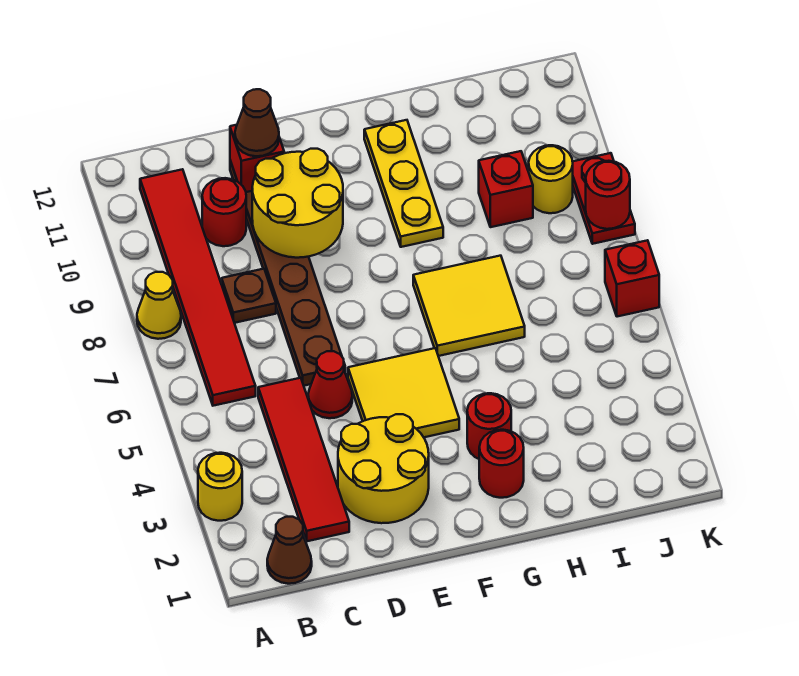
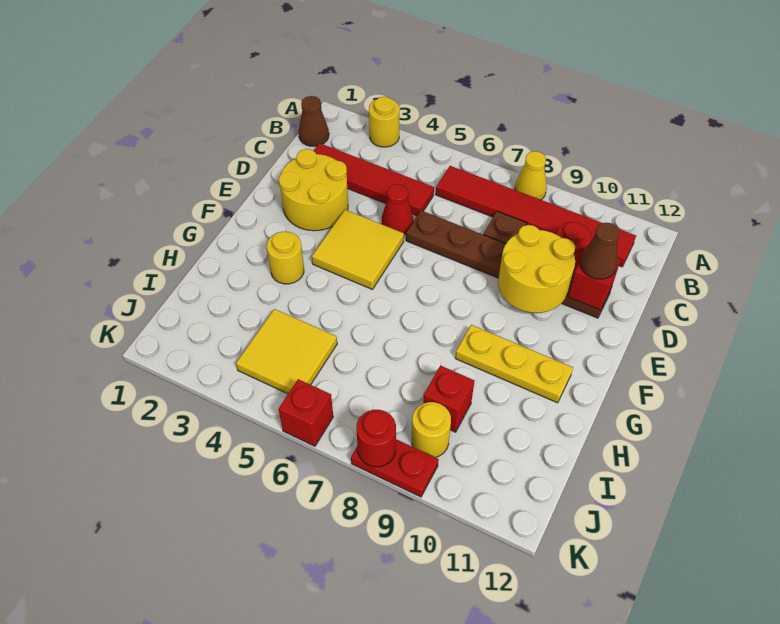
red round brick G2 level 1 -> none
red round brick G3 level 1 -> yellow round brick G3 level 1
yellow tile G6:H7 level 1 -> yellow tile I4:J5 level 1

